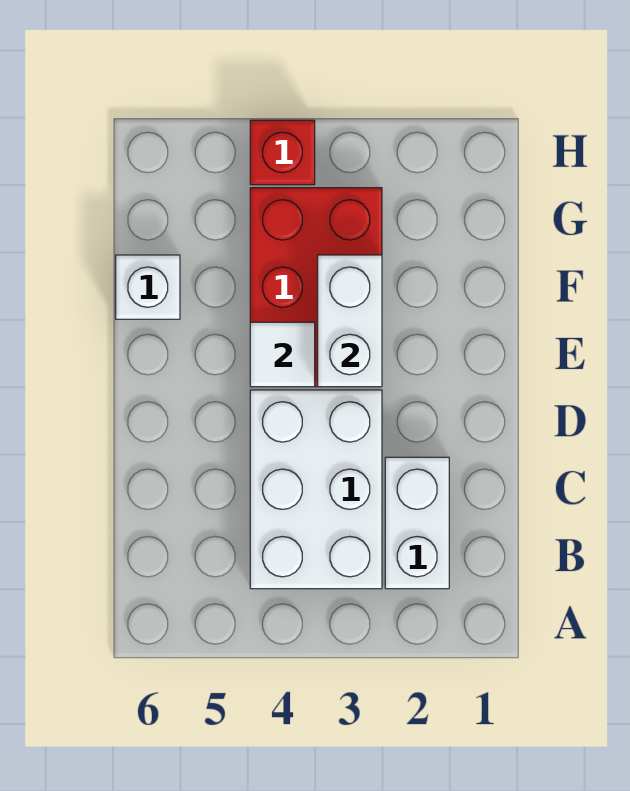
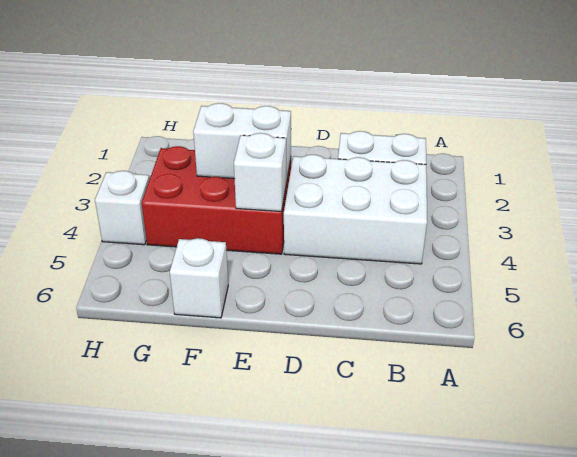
white tile E4 level 2 -> white brick E4 level 2
red brick H4 level 1 -> white brick H4 level 1

